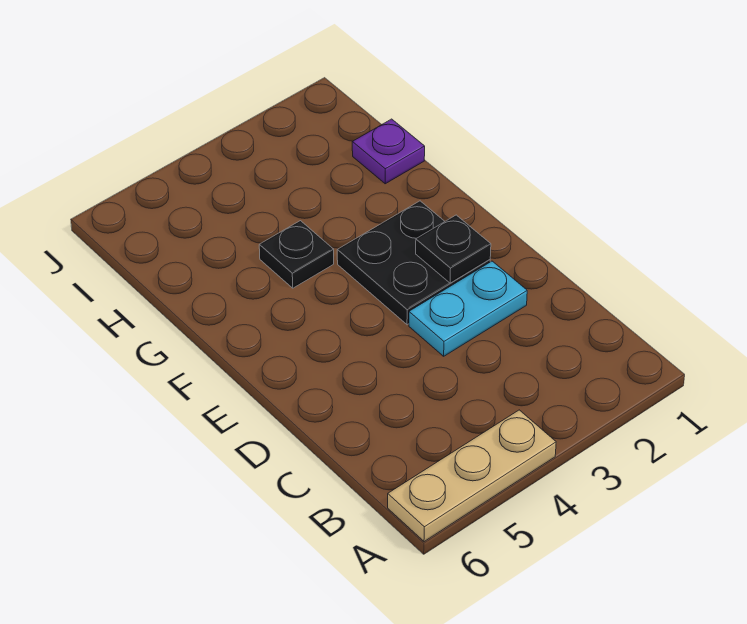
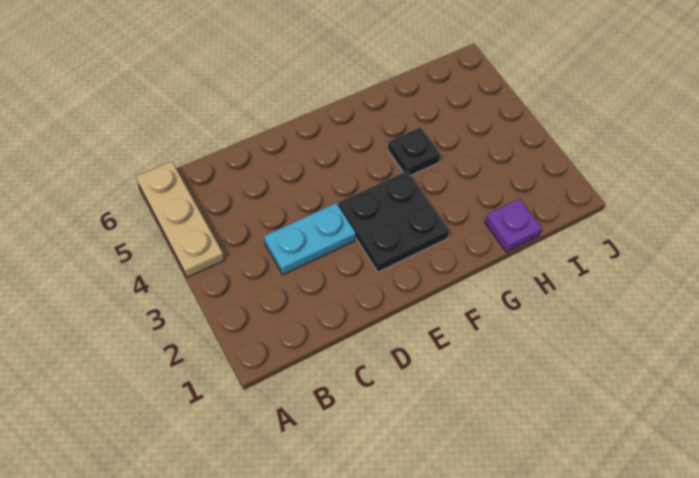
cyan plate D2:D3 level 1 -> cyan plate C3:D3 level 1
black plate E2 level 2 -> none

